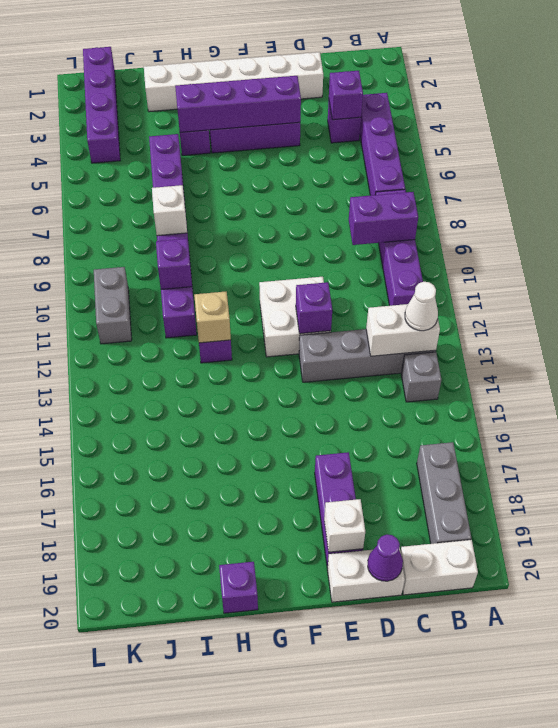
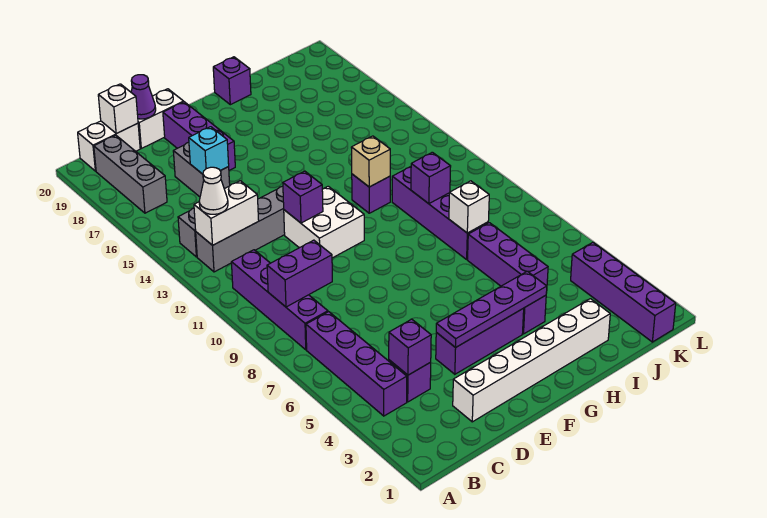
none -> cyan brick D16 level 2
purple brick E4:H4 level 2 -> purple plate E4:H4 level 2
white brick E19 level 2 -> white brick C20 level 2
grey brick K10:K11 level 1 -> grey brick D16:D17 level 1

